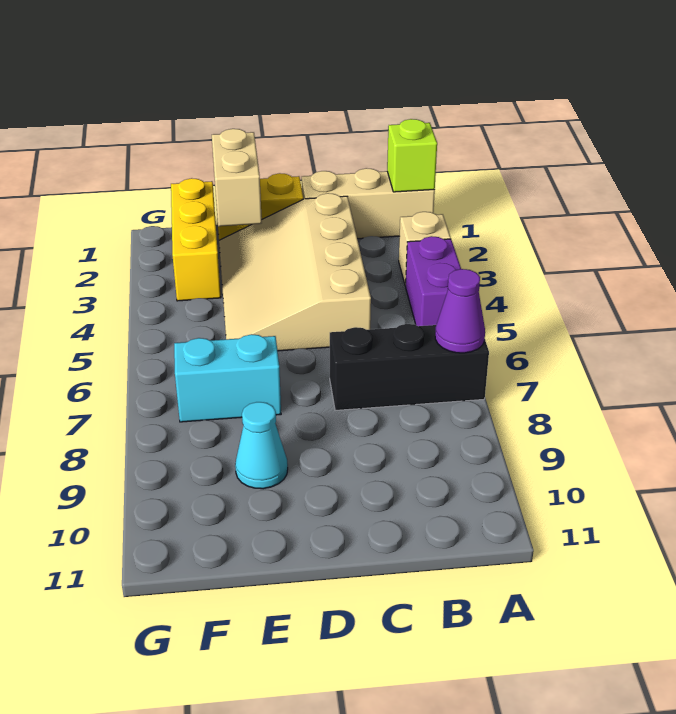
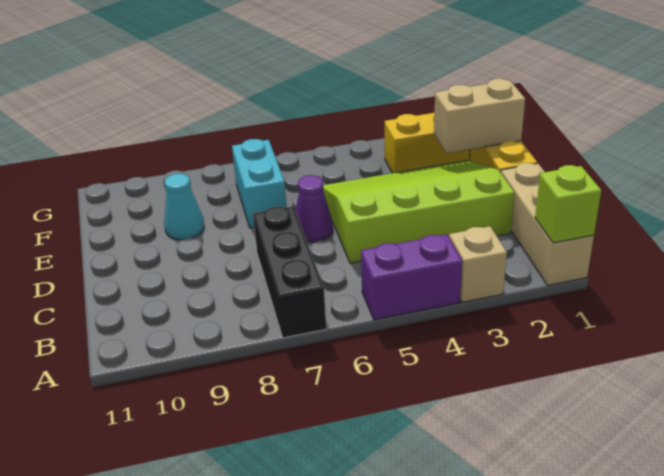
purple cone A7 level 2 -> purple cone D6 level 1
tan slope C2:E5 level 1 top C -> lime slope C2:E5 level 1 top C

